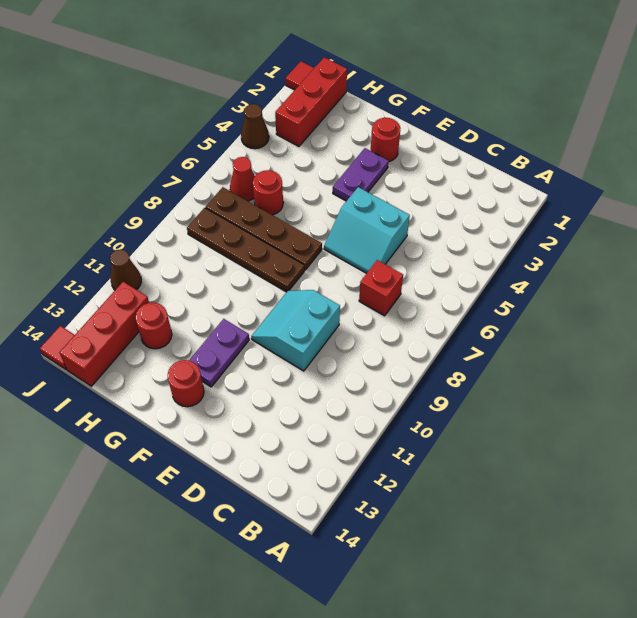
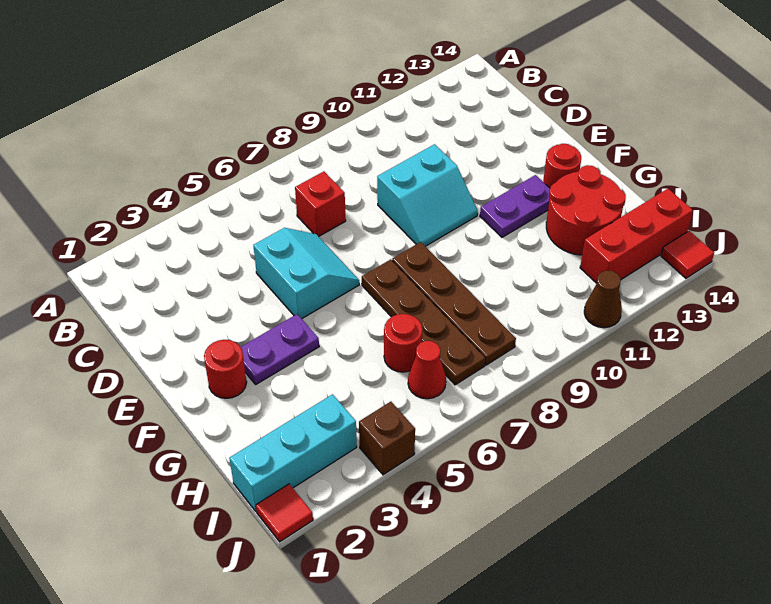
red round brick H12 level 1 -> red round brick G12:H13 level 1
red brick I1:I3 level 1 -> cyan brick I1:I3 level 1
brown cone J4 level 1 -> brown brick J4 level 1

